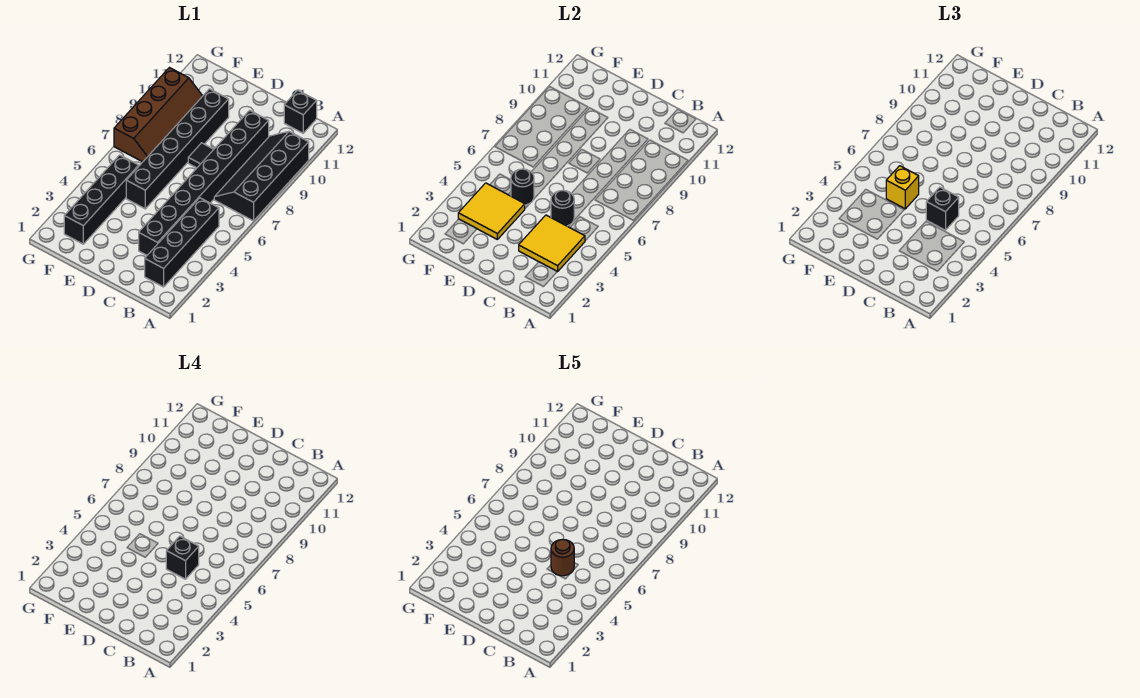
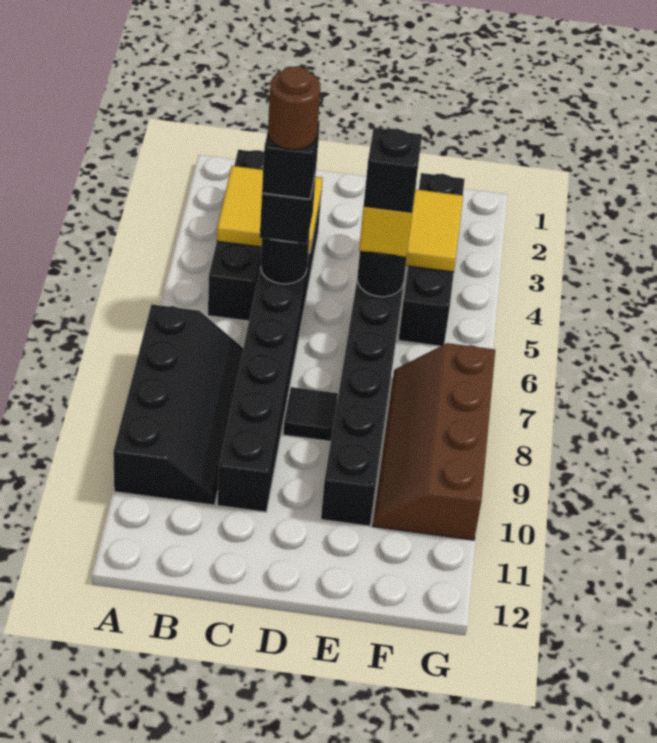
black brick B12 level 1 -> black brick E5 level 4

